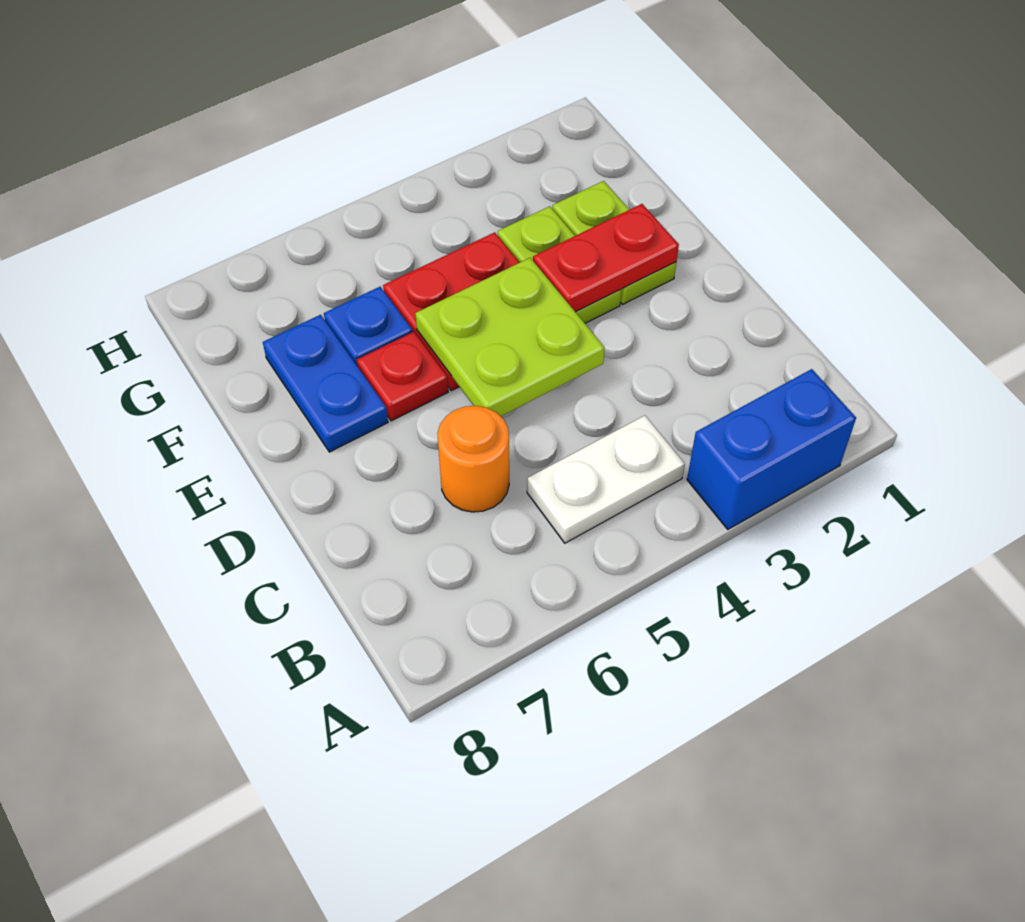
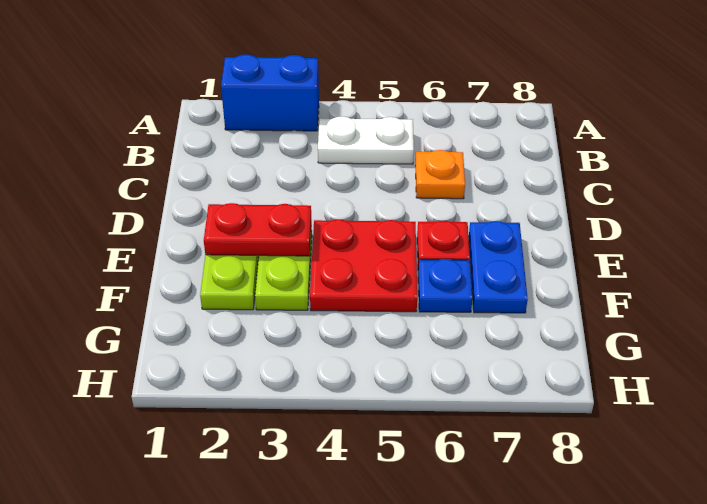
orange round brick C6 level 1 -> orange plate C6 level 1
lime plate D4:E5 level 2 -> none

